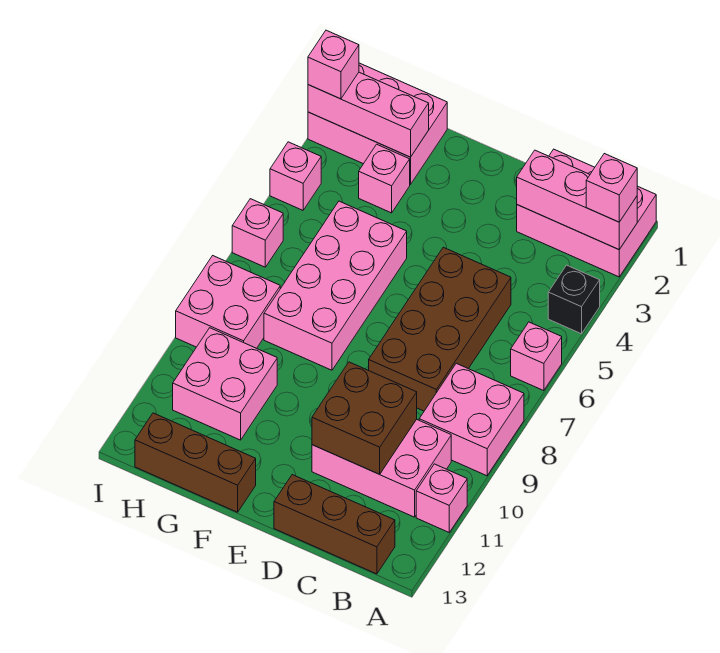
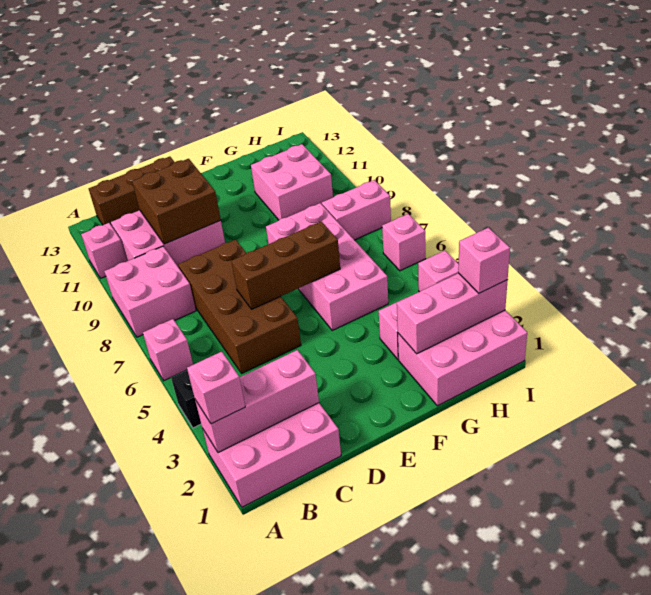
brown brick F13:H13 level 1 -> brown brick D6:F6 level 2
pink brick H8:I9 level 1 -> pink brick H8:I8 level 1

